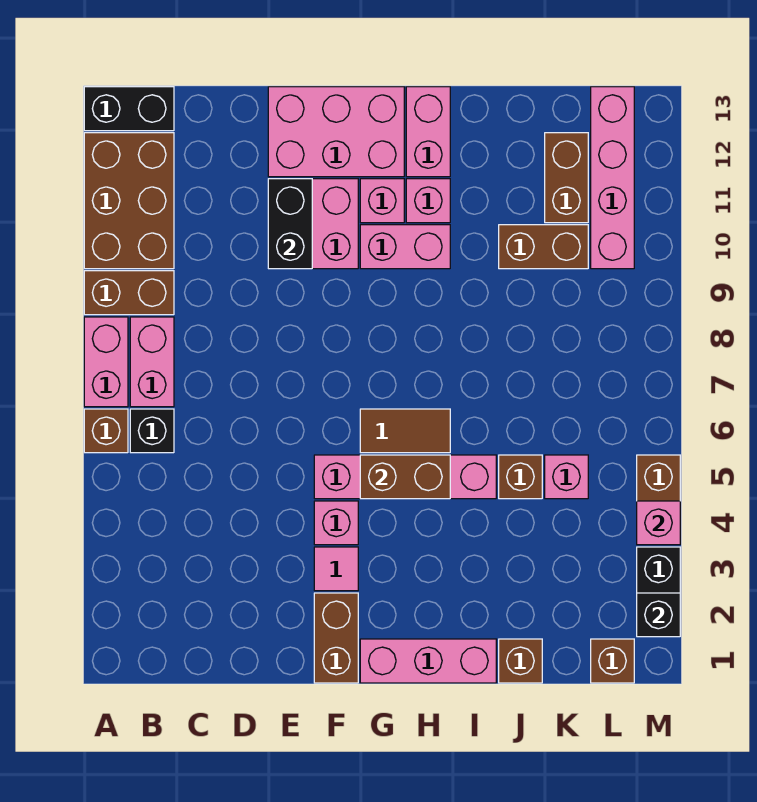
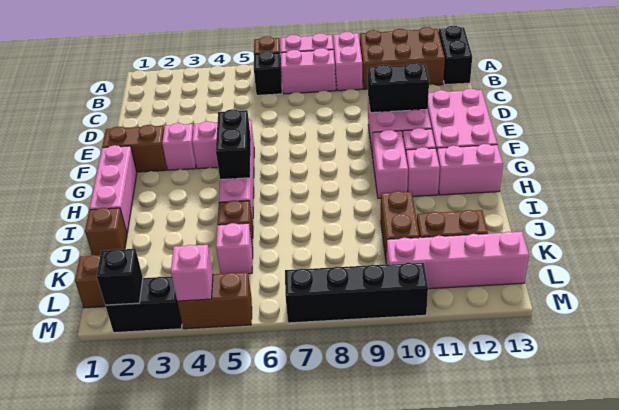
brown brick A9:B9 level 1 -> pink brick A9:B9 level 1
pink tile F3 level 1 -> pink brick F3 level 1
brown brick G5:H5 level 2 -> black brick G5:H5 level 2
brown tile G6:H6 level 1 -> none
none -> black brick M7:M10 level 1

